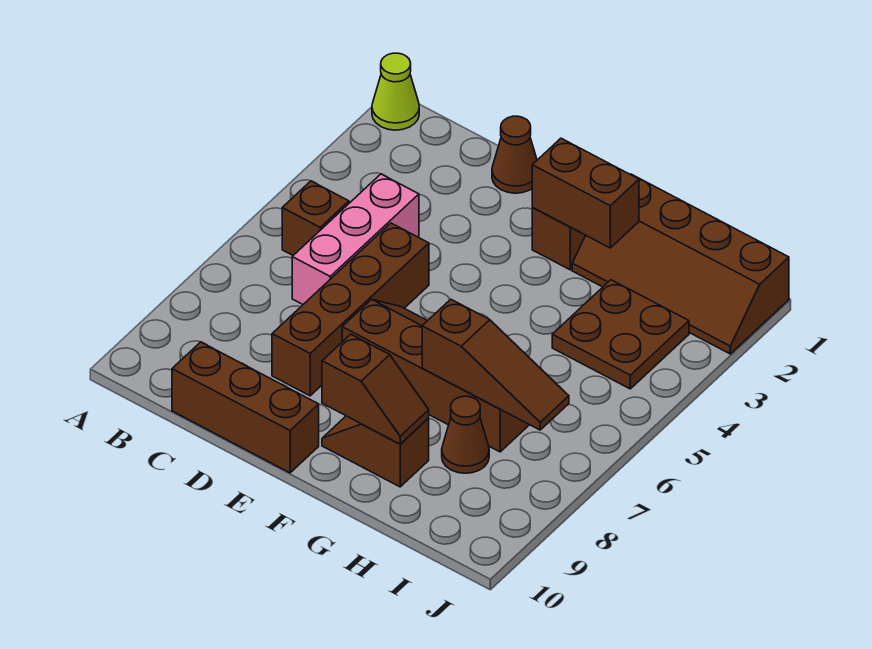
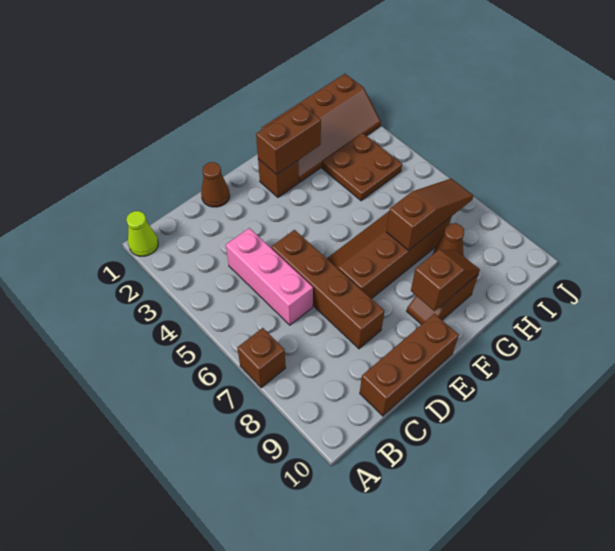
brown brick B5 level 1 -> brown brick A7 level 1

